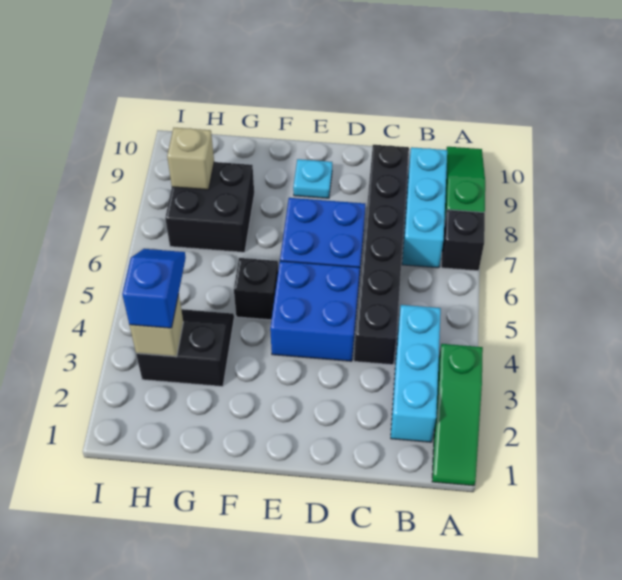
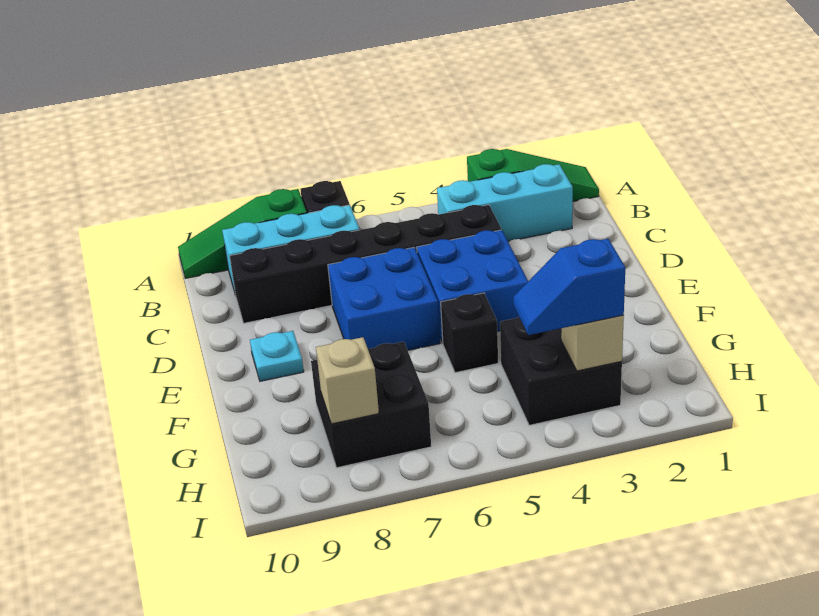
black slope G3:H4 level 1 top 3 -> black brick G3:H4 level 1

